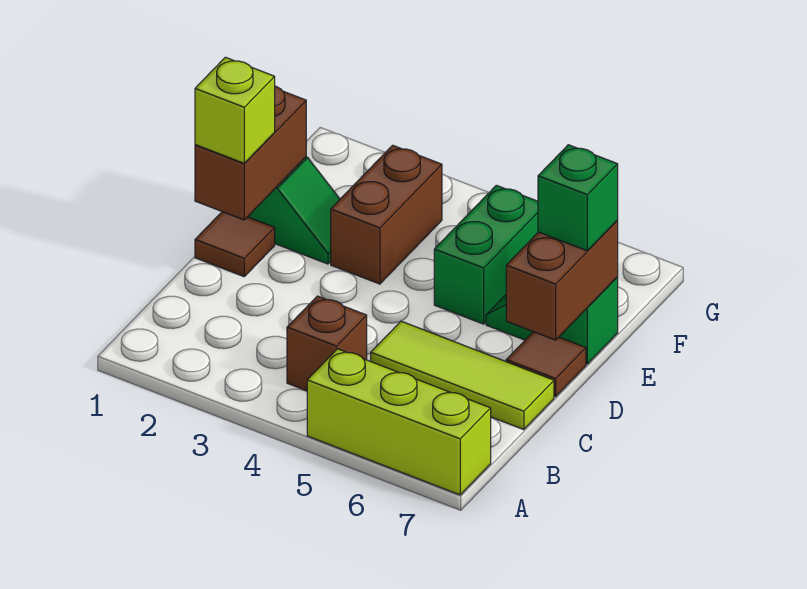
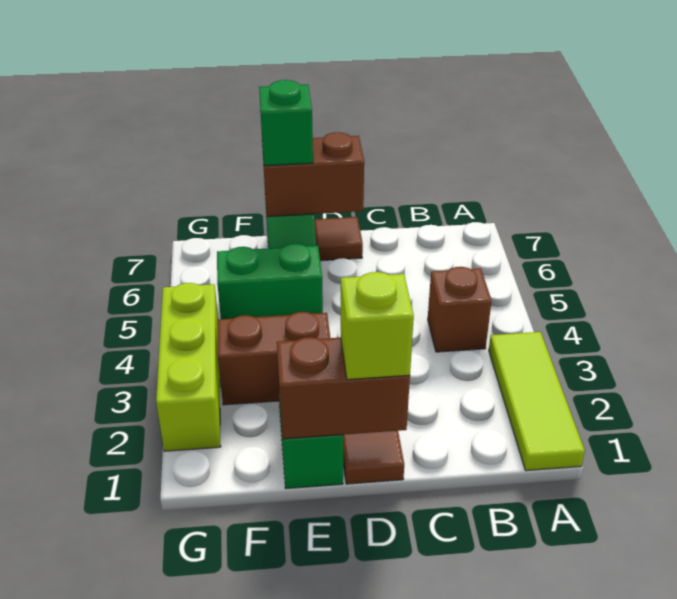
lime brick A5:A7 level 1 -> lime brick G2:G4 level 1
lime tile C5:C7 level 1 -> lime tile A1:A3 level 1

